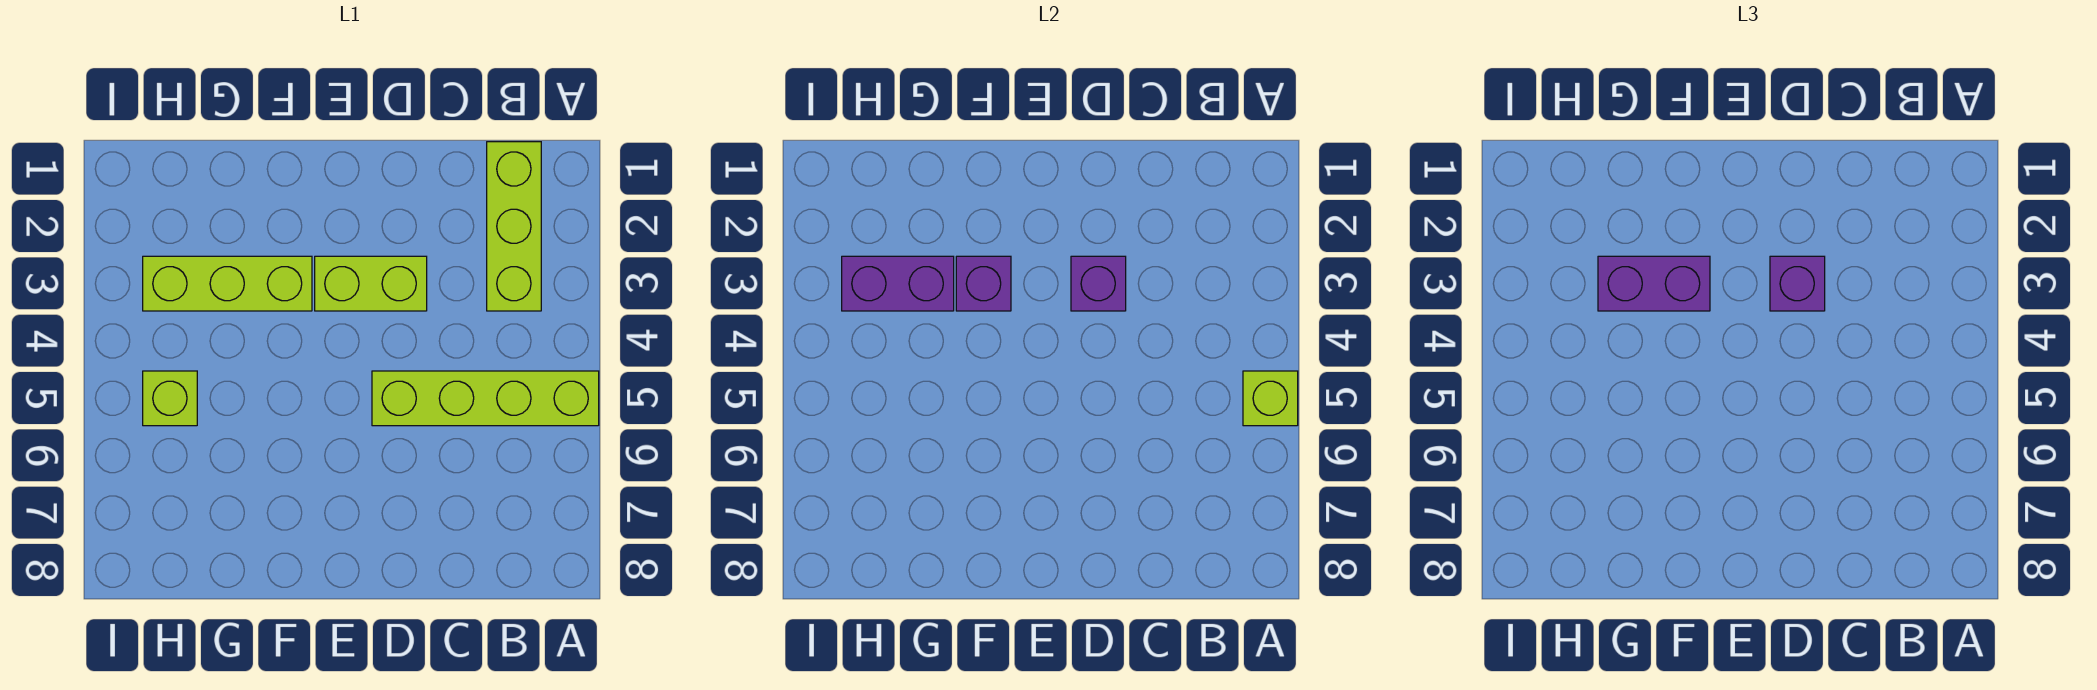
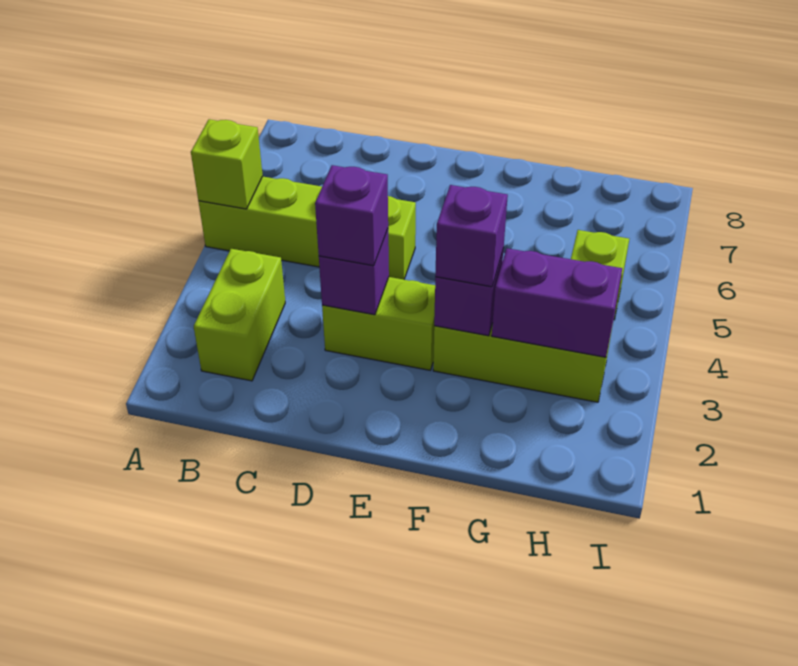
lime brick B1:B3 level 1 -> lime brick B2:B3 level 1
purple brick F3:G3 level 3 -> purple brick F3 level 3

